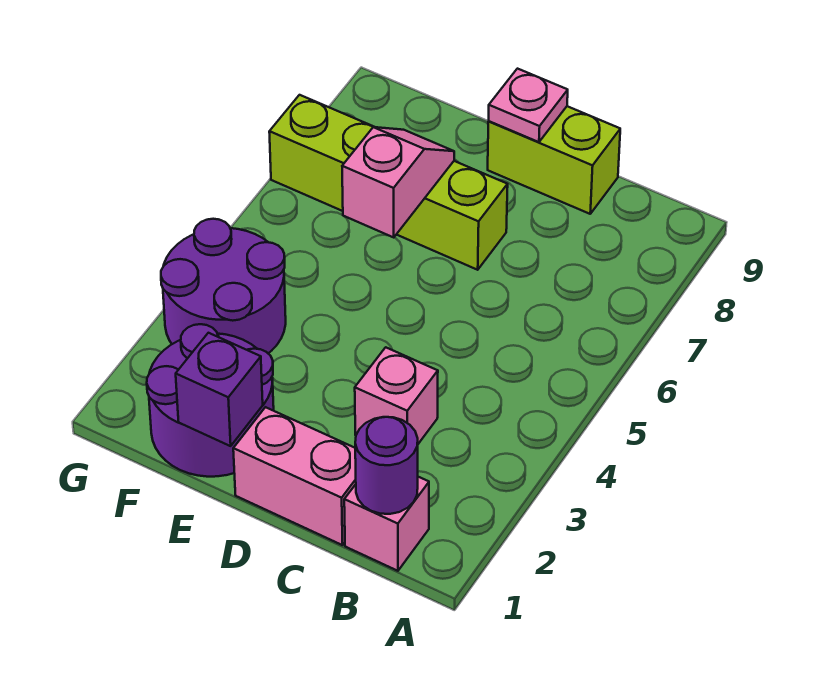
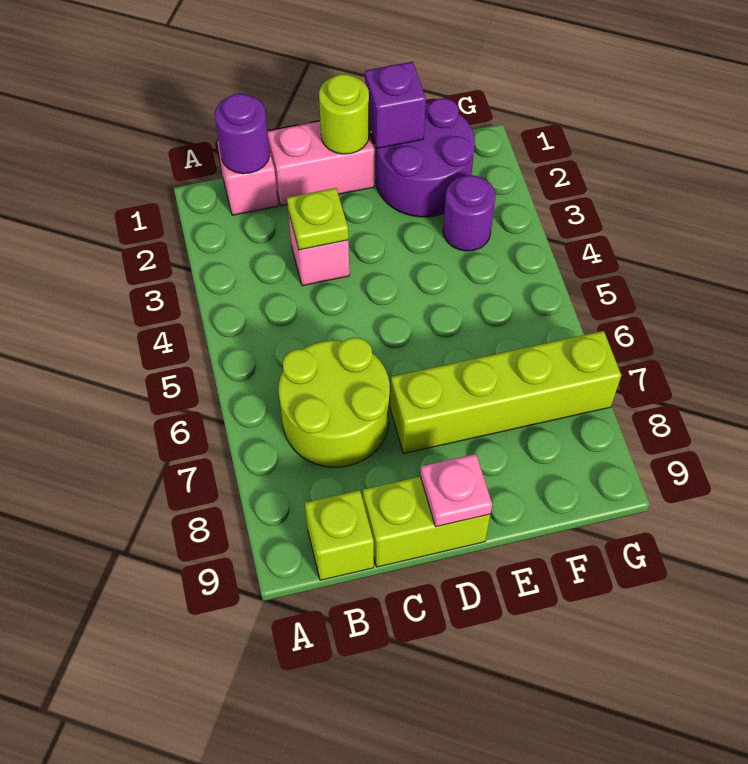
none -> lime round brick B6:C7 level 1
none -> lime brick B9 level 1
none -> lime plate C3 level 2
none -> lime round brick D1 level 2
pink slope E6:E7 level 2 top 6 -> none
purple round brick F3:G4 level 1 -> purple round brick F3 level 1

